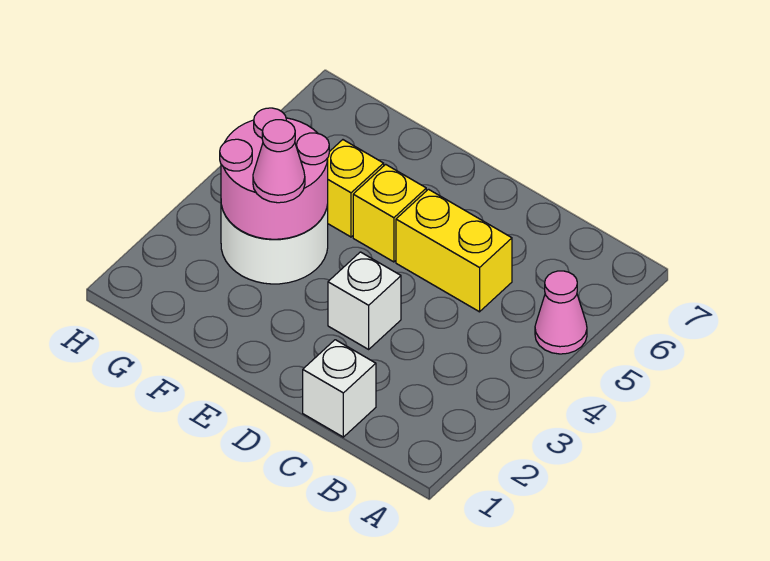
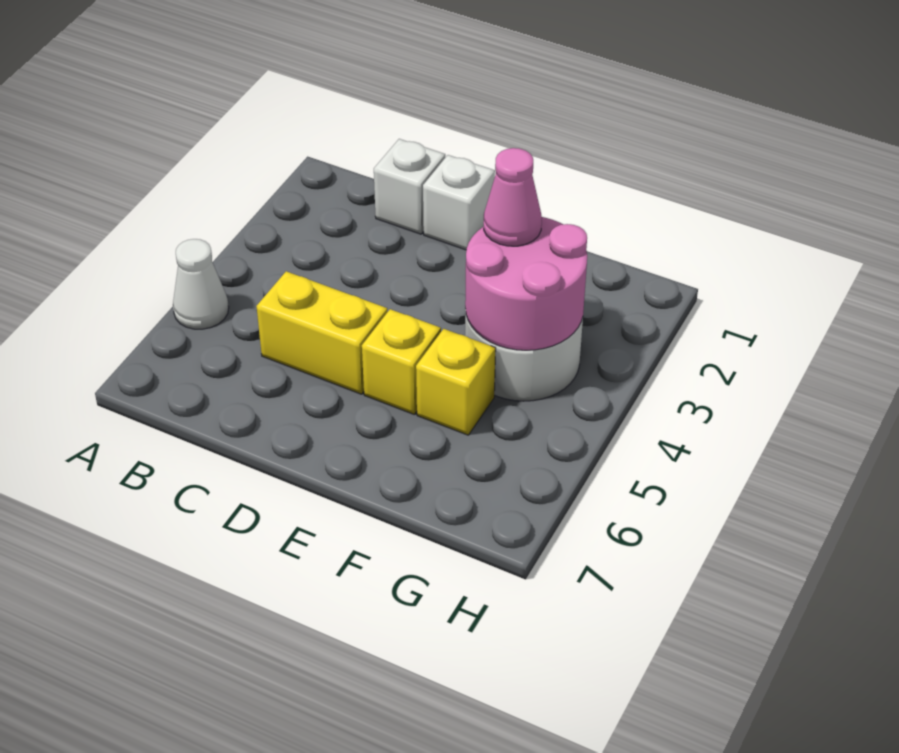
pink cone A5 level 1 -> white cone A5 level 1
white brick D3 level 1 -> white brick D1 level 1

